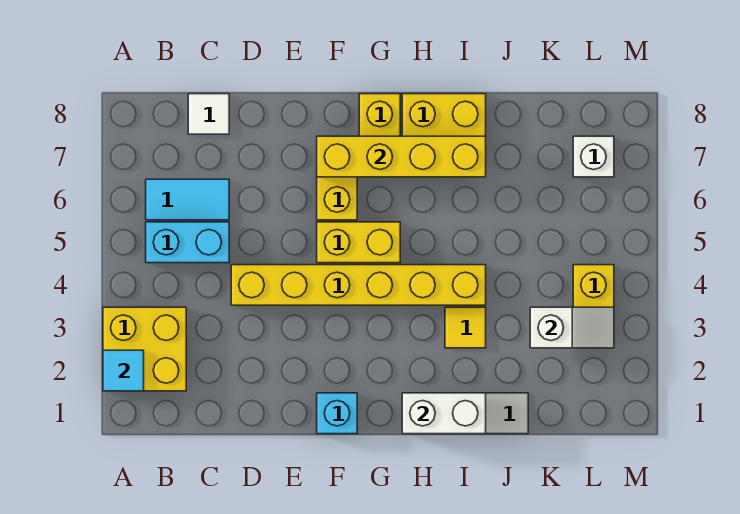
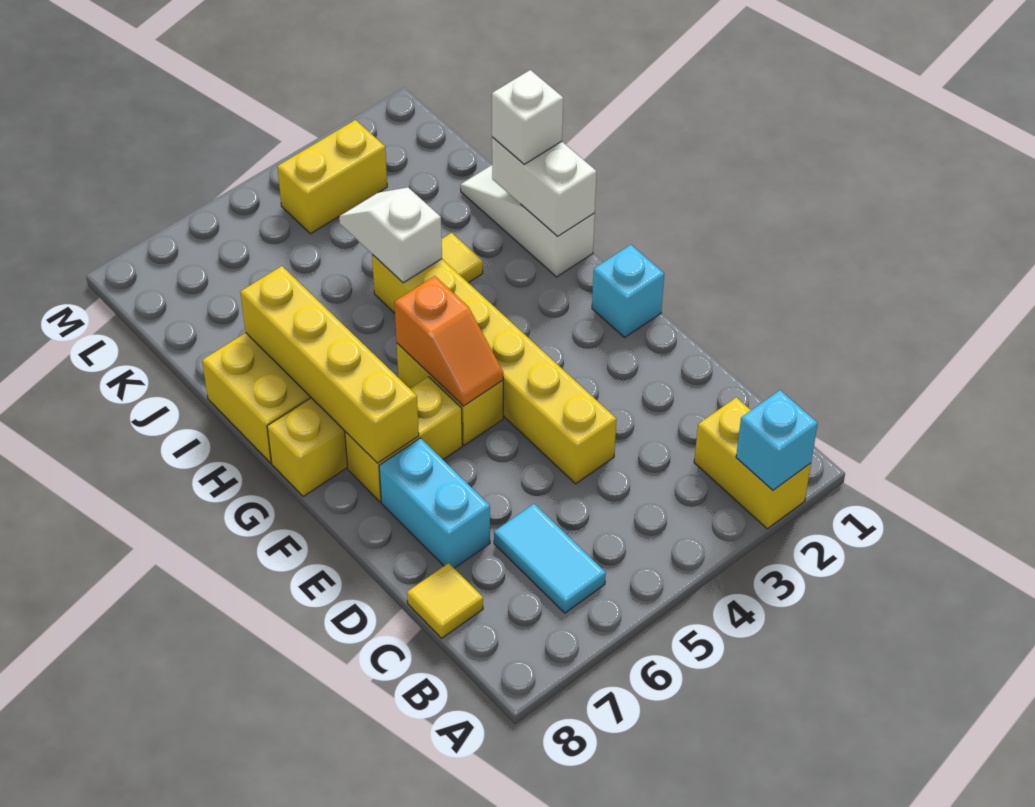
yellow brick A2:B3 level 1 -> yellow brick A2:B2 level 1
cyan tile A2 level 2 -> cyan brick A2 level 2
cyan brick B5:C5 level 1 -> cyan brick D7:E7 level 1
white tile C8 level 1 -> yellow tile C8 level 1
none -> orange slope F5:G5 level 2 top G
white slope K3:L3 level 2 top K -> white slope I4:J4 level 2 top I
white brick L7 level 1 -> white brick I1 level 3

